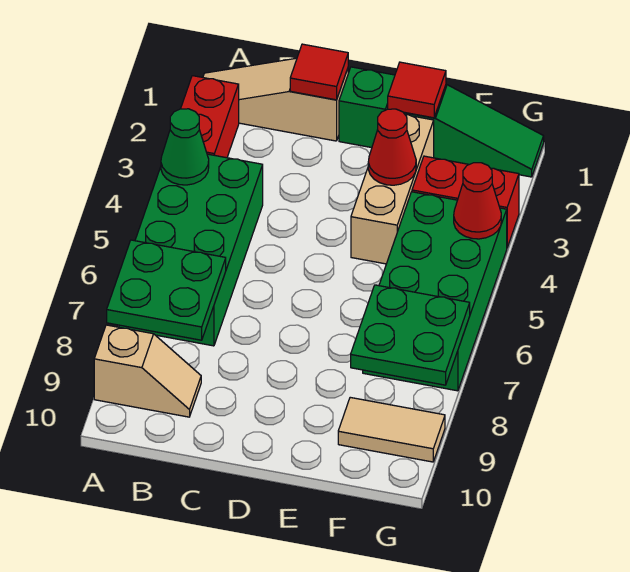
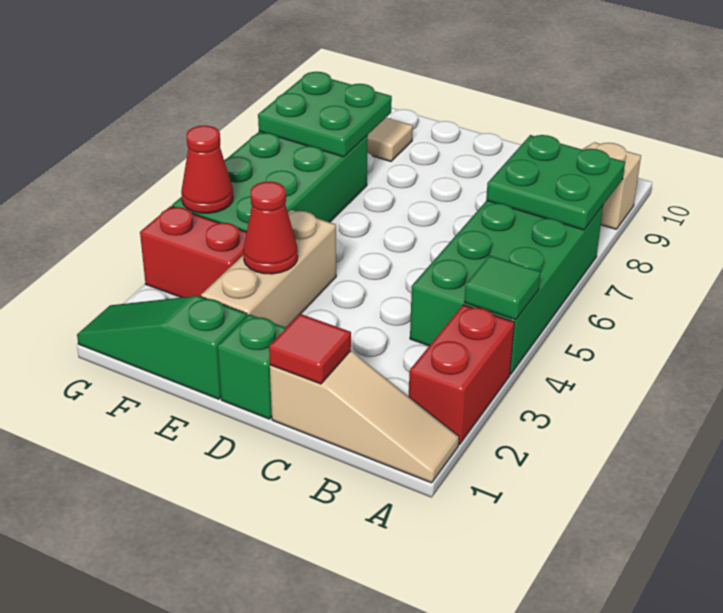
green cone A4 level 2 -> green tile A4 level 2
red tile E1 level 2 -> none

